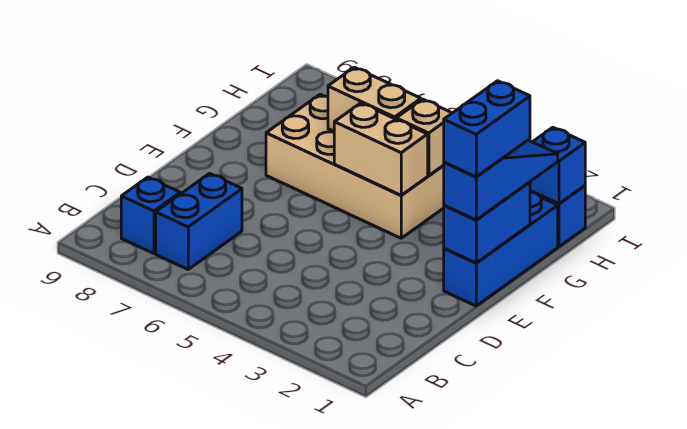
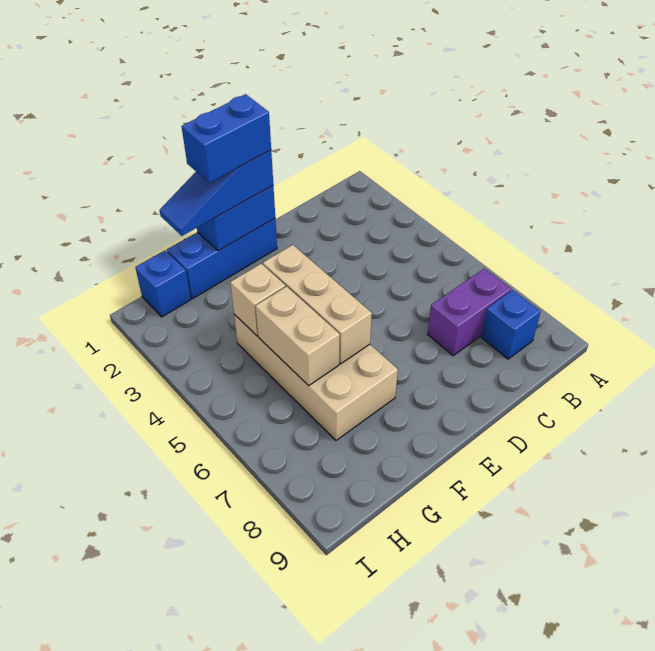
blue brick B7:C7 level 1 -> purple brick B7:C7 level 1
tan brick F4:F5 level 2 -> tan brick F4:F6 level 2
blue brick H1 level 2 -> none

